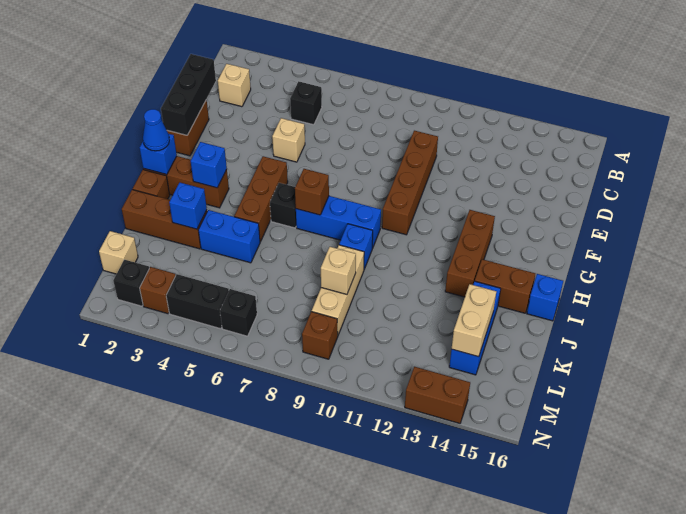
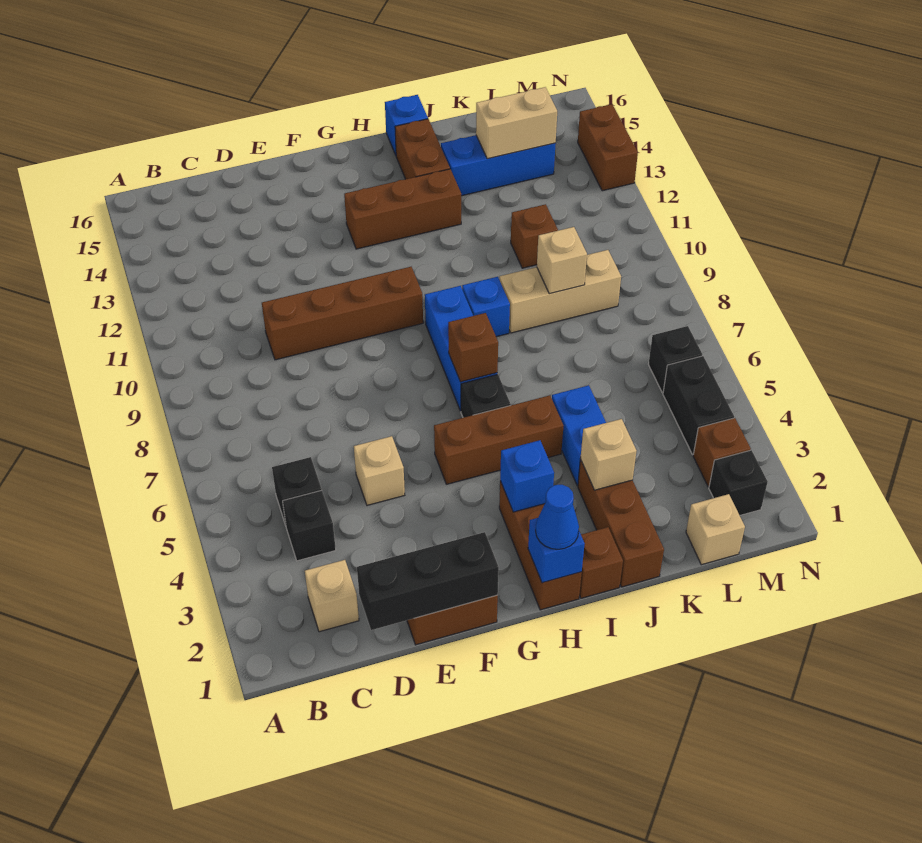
none -> black brick C4 level 1
blue brick J3 level 2 -> tan brick J3 level 2
brown brick M9 level 1 -> brown brick K11 level 1

